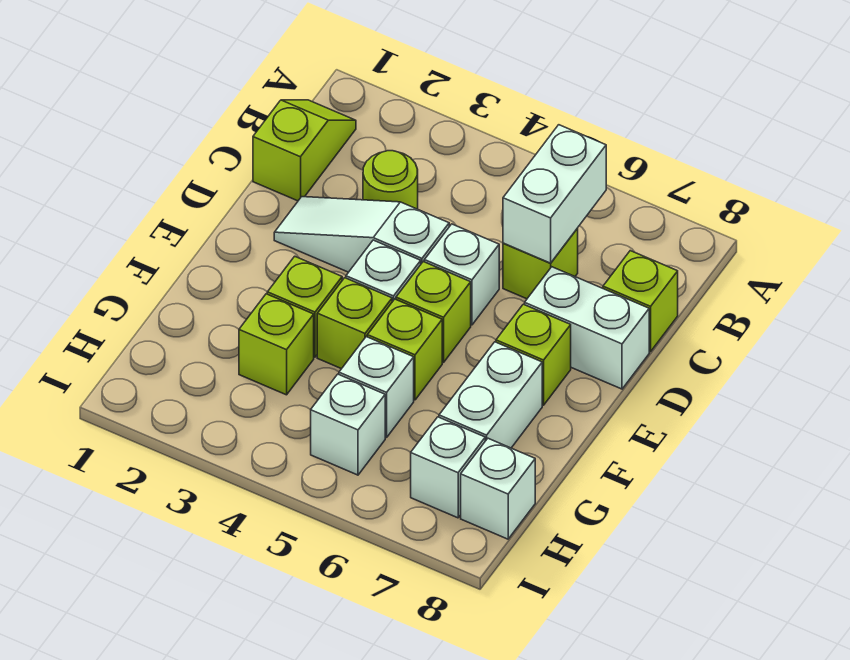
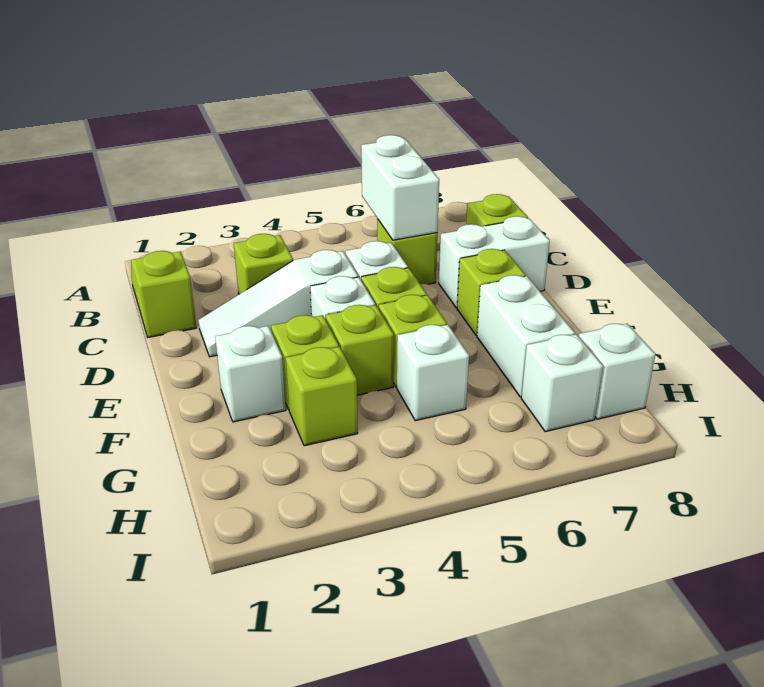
lime round brick C3 level 1 -> lime brick C3 level 1
white brick H5 level 1 -> white brick F2 level 1

